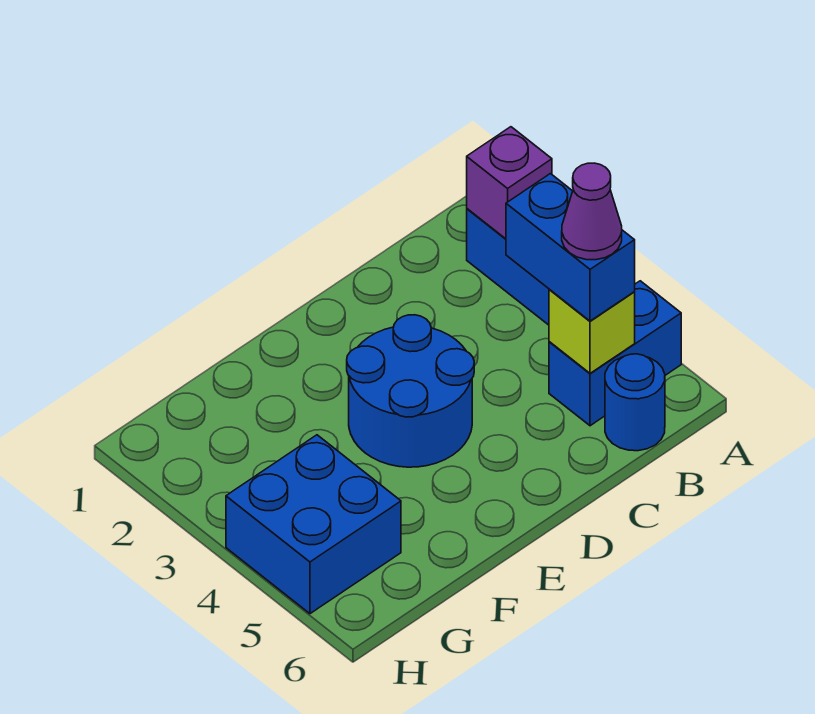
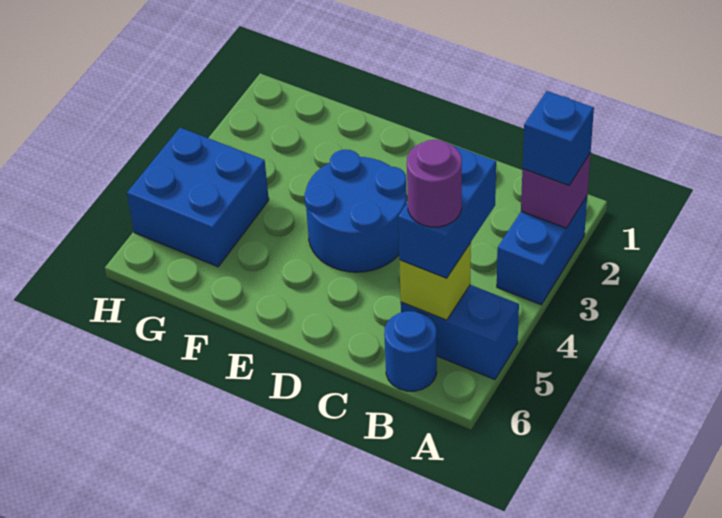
none -> blue brick A2 level 3
purple cone B5 level 4 -> purple round brick B5 level 4

